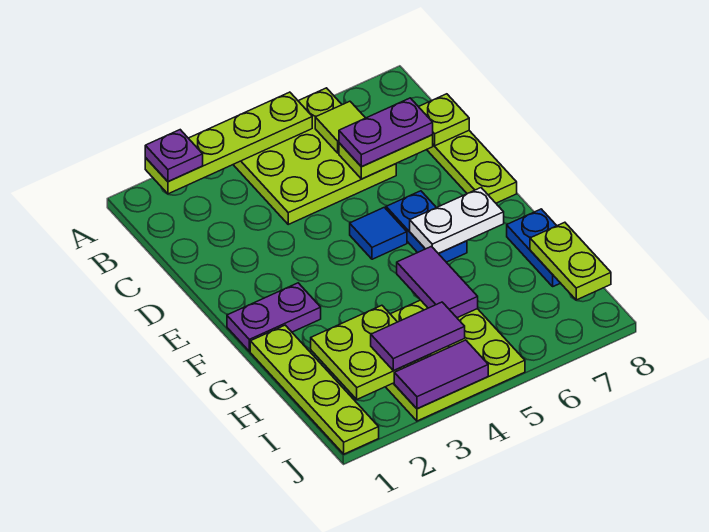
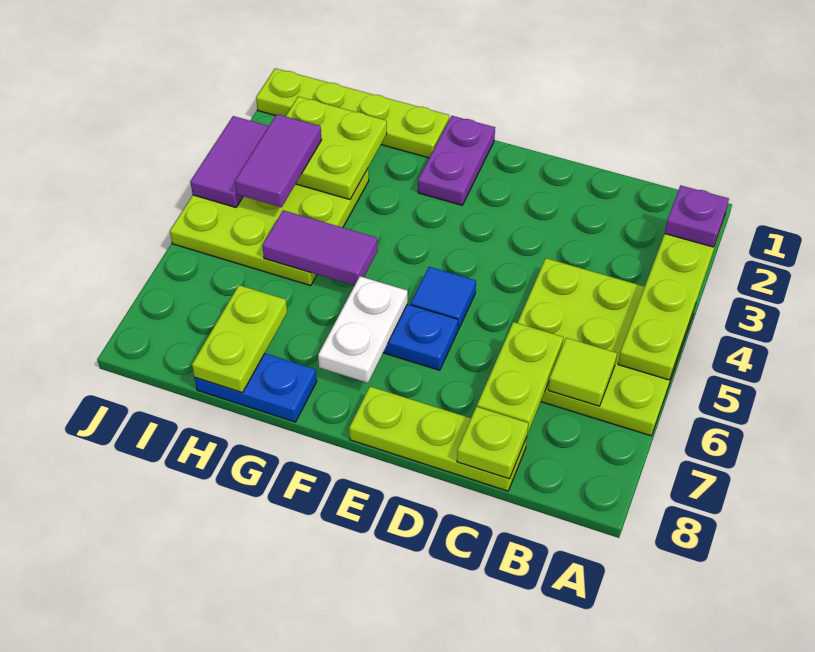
purple plate C6:C7 level 3 -> none
lime plate H8:I8 level 2 -> lime plate H7:H8 level 2

